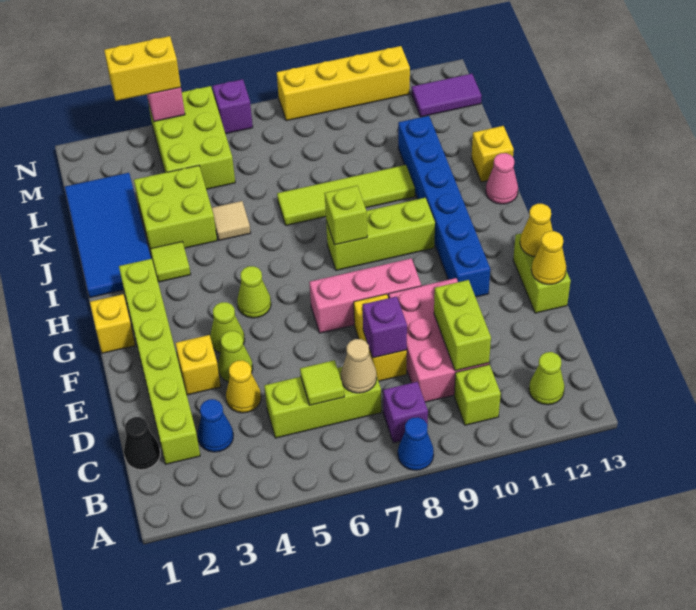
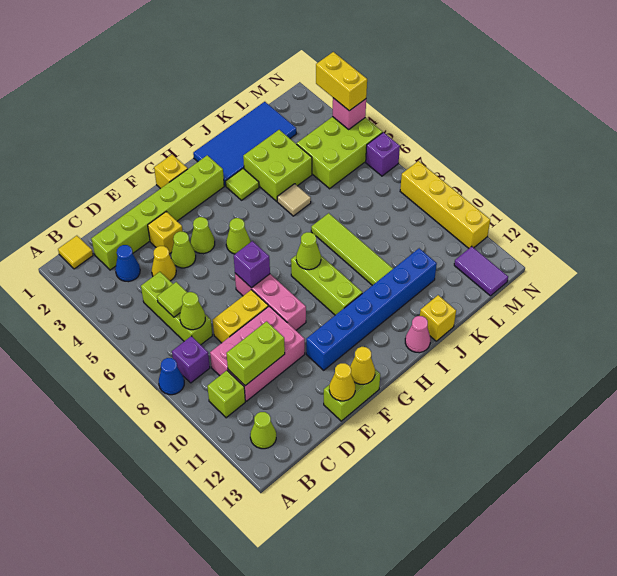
none -> yellow tile B1 level 1
black cone C1 level 1 -> none
tan cone C7 level 2 -> lime cone C7 level 2
purple brick D8 level 2 -> purple brick F7 level 2
lime brick H8 level 2 -> lime cone H8 level 2

